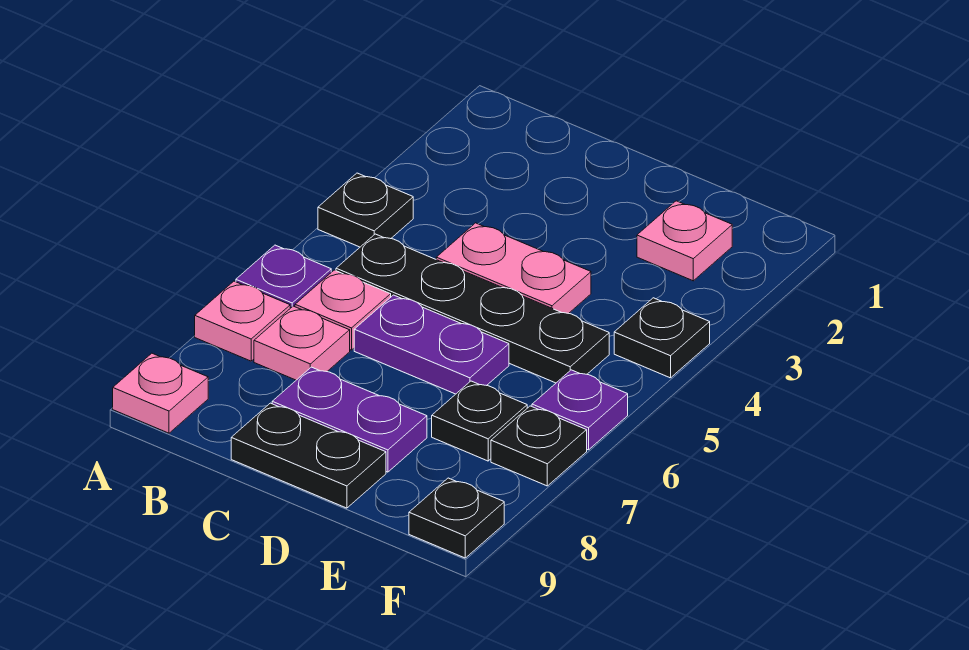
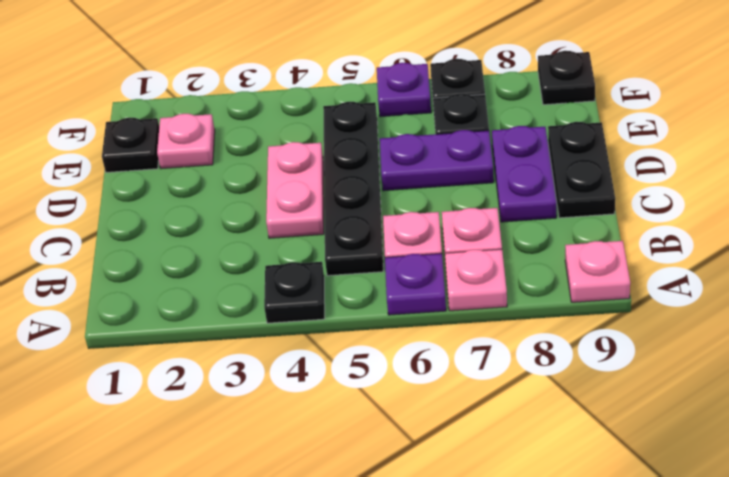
purple plate C6:D6 level 1 -> purple plate D6:D7 level 1
black plate F4 level 1 -> black plate E1 level 1

